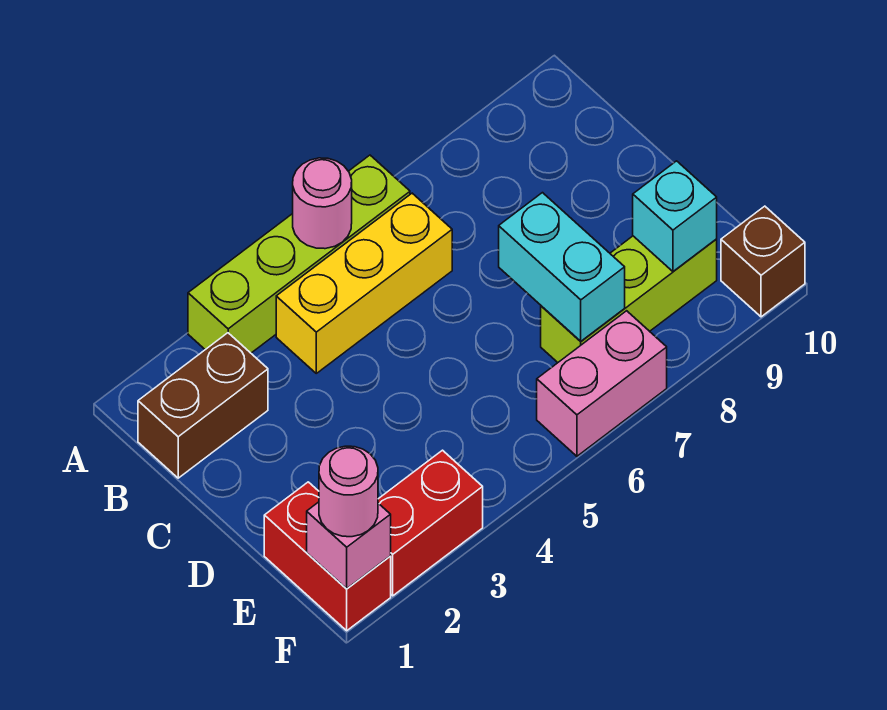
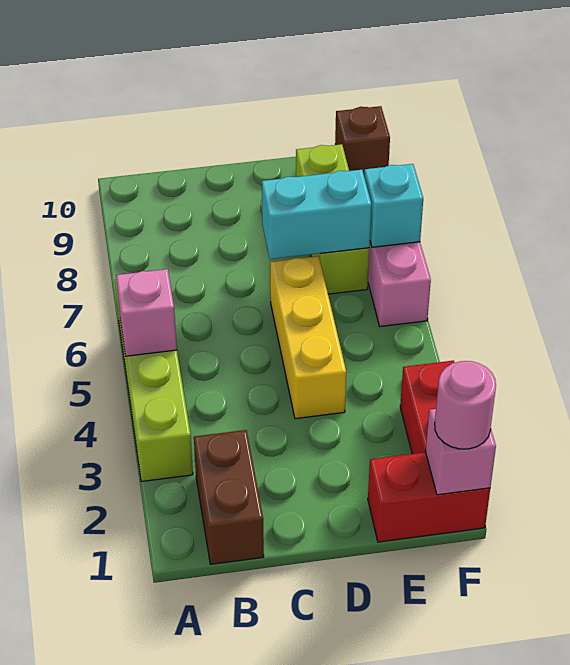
pink round brick A5 level 2 -> pink brick A5 level 2
yellow brick B4:B6 level 1 -> yellow brick D4:D6 level 1
cyan brick E9 level 2 -> cyan brick F7 level 2

